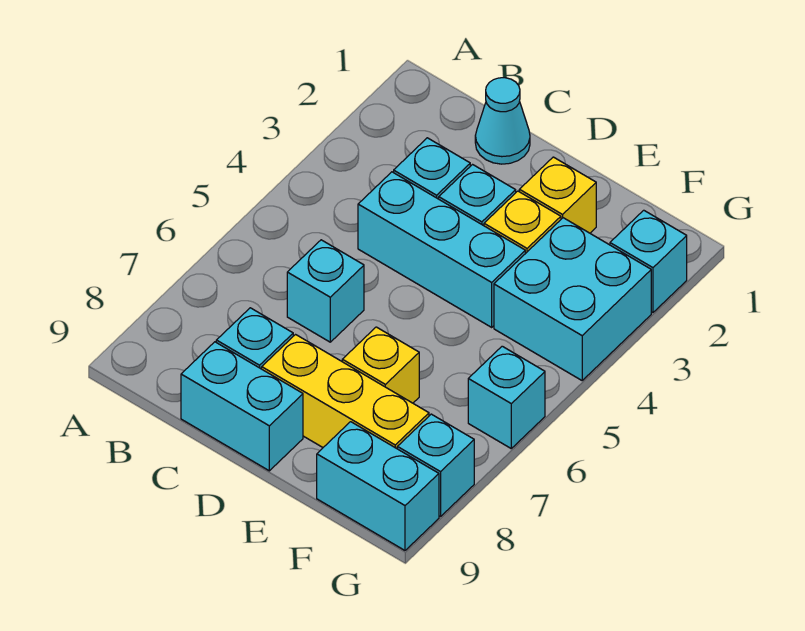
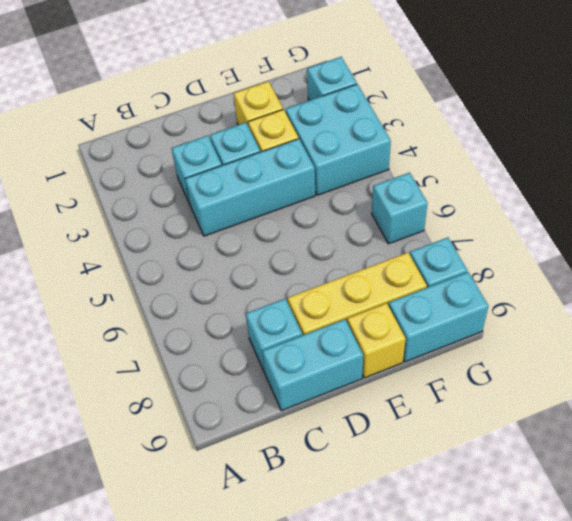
cyan cone C1 level 1 -> none
cyan brick C6 level 1 -> none
yellow brick E7 level 1 -> yellow brick E9 level 1

